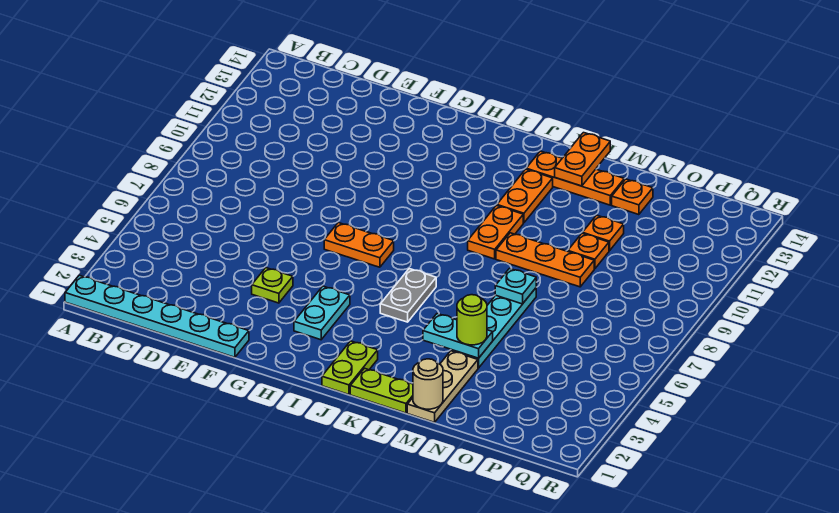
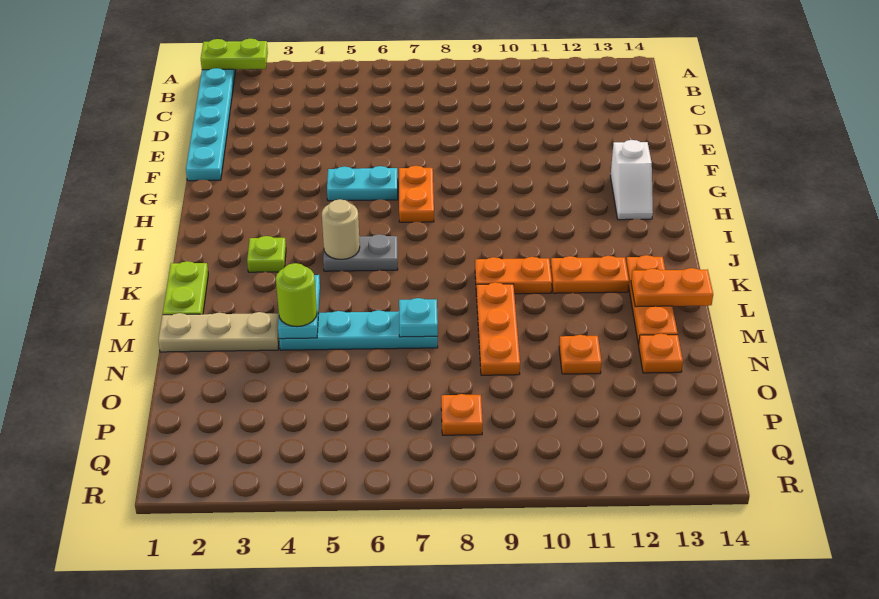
lime plate F4 level 1 -> lime plate J3 level 1
none -> white slope G13:H13 level 1 top G
cyan plate H3:H4 level 1 -> cyan plate G5:G6 level 1
lime plate J1:J2 level 1 -> lime plate A1:A2 level 2
tan round brick M1 level 2 -> tan round brick J5 level 2
orange plate N10 level 1 -> orange plate P8 level 1

